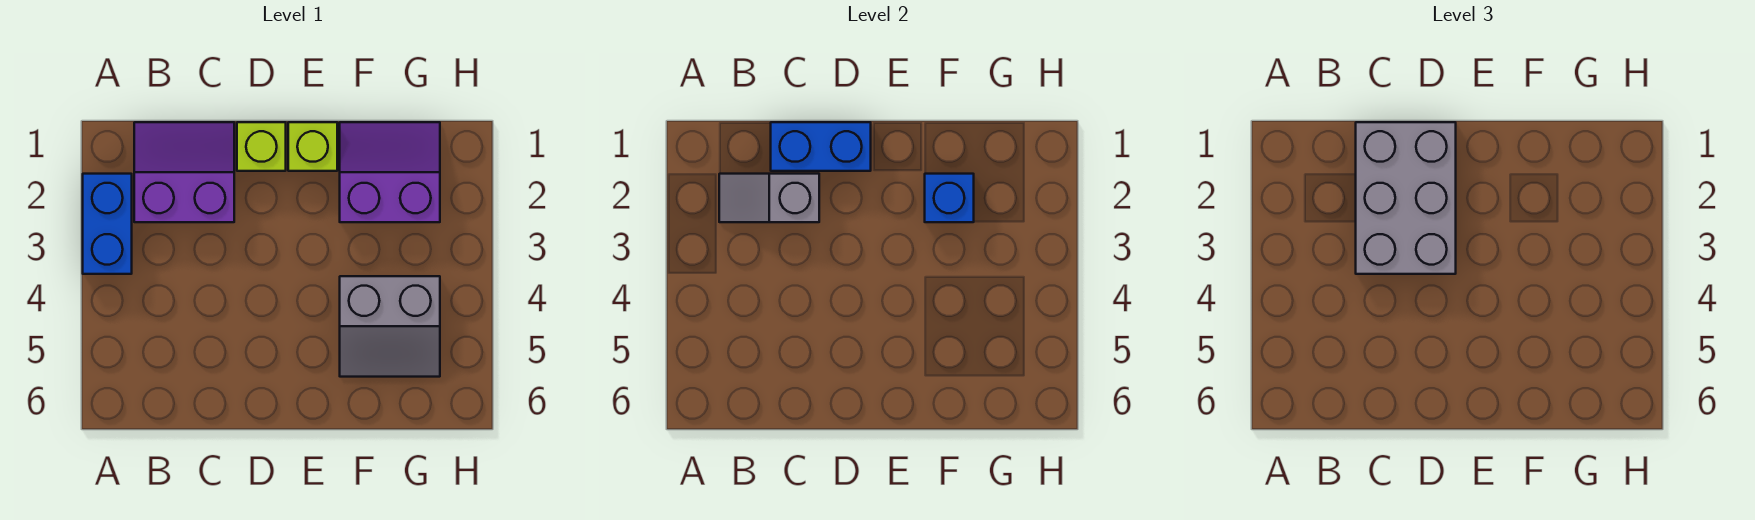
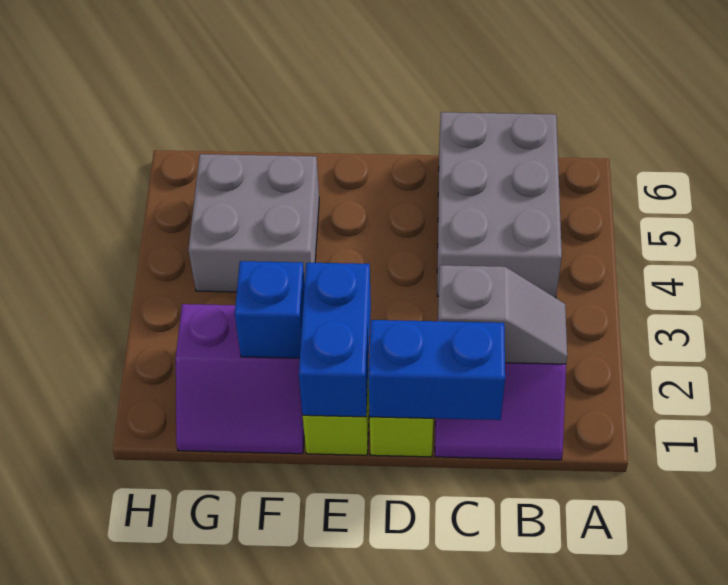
blue brick A2:A3 level 1 -> blue brick E1:E2 level 2
grey brick C1:D3 level 3 -> grey brick B4:C6 level 1
grey slope F4:G5 level 1 top 4 -> grey brick F4:G5 level 1

